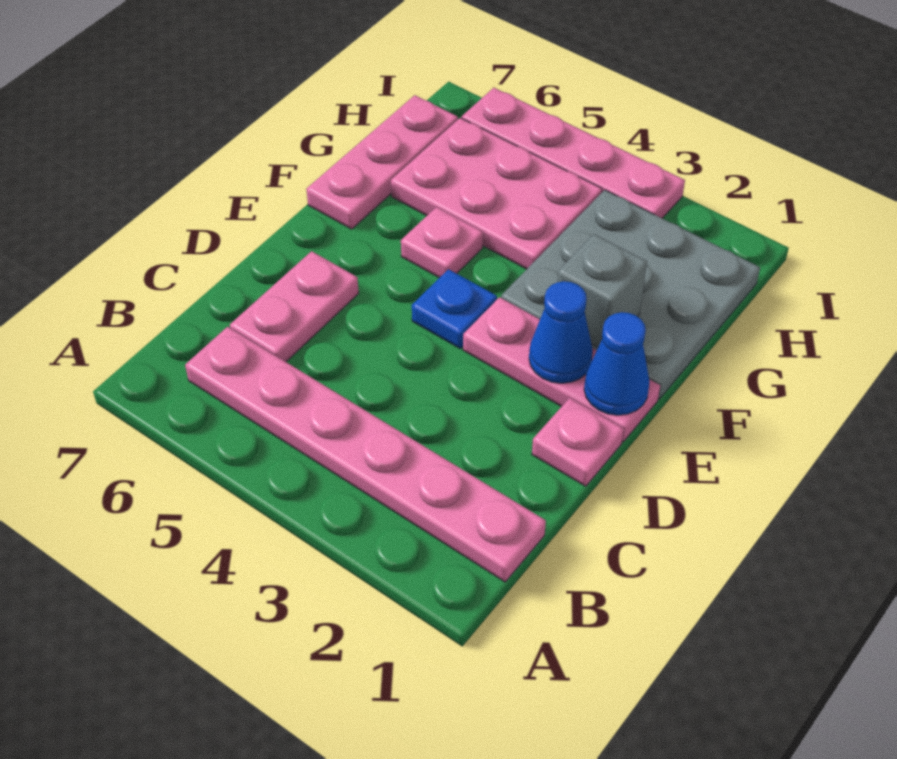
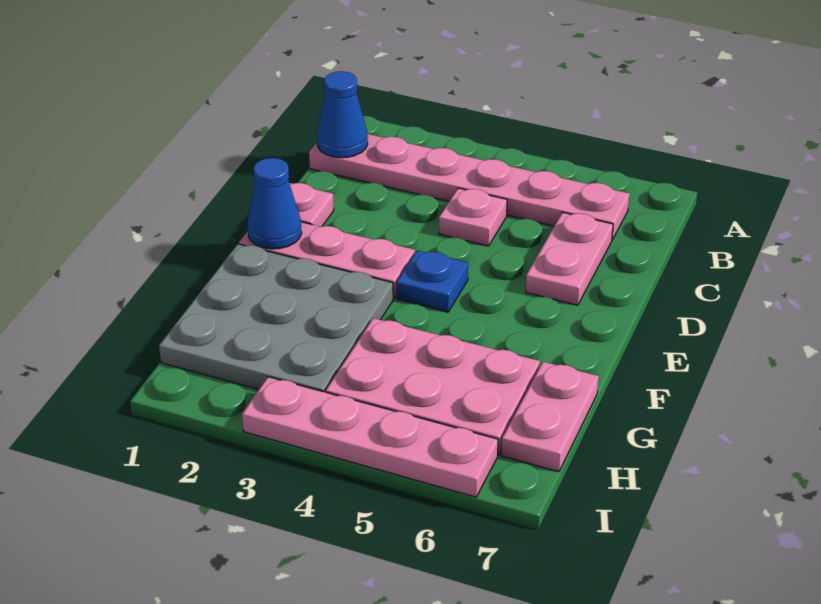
blue cone E2 level 2 -> blue cone B1 level 2
grey brick F2 level 2 -> none
pink plate F5 level 1 -> pink plate C4 level 1
pink plate F7:H7 level 1 -> pink plate G7:H7 level 1

